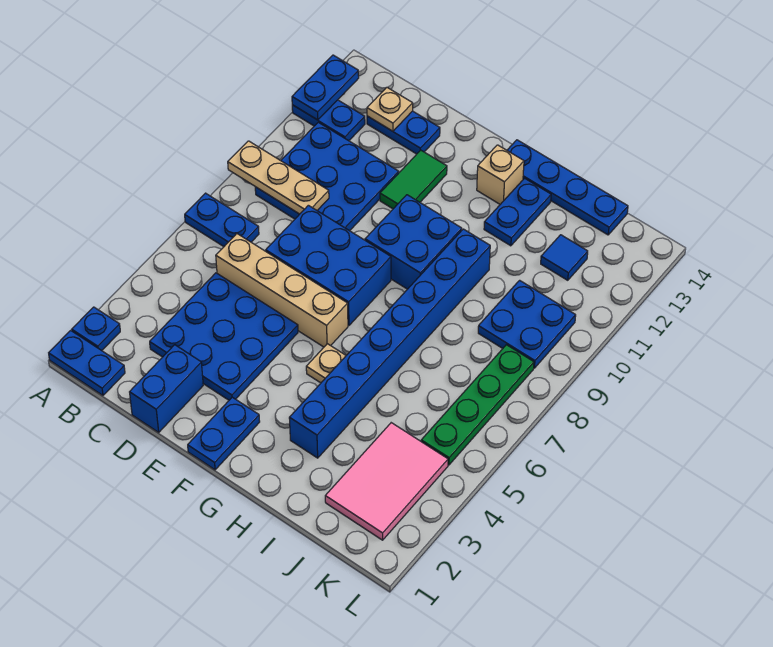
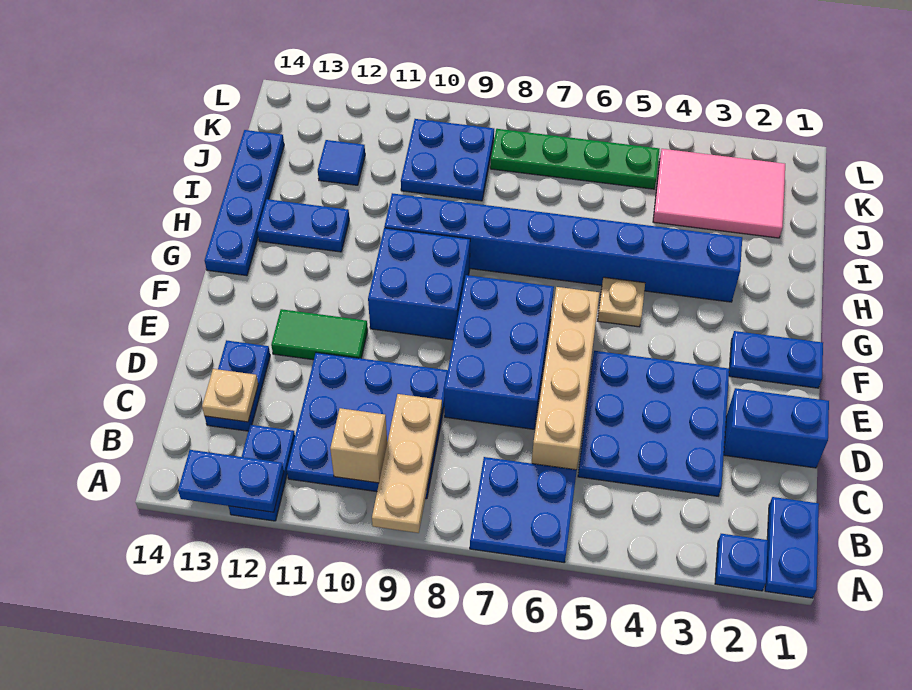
blue plate A7:B7 level 1 -> blue plate A6:B7 level 1
tan brick G13 level 1 -> tan brick B10 level 2

